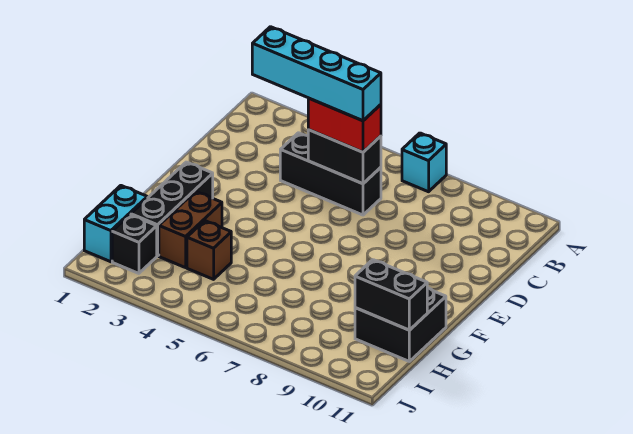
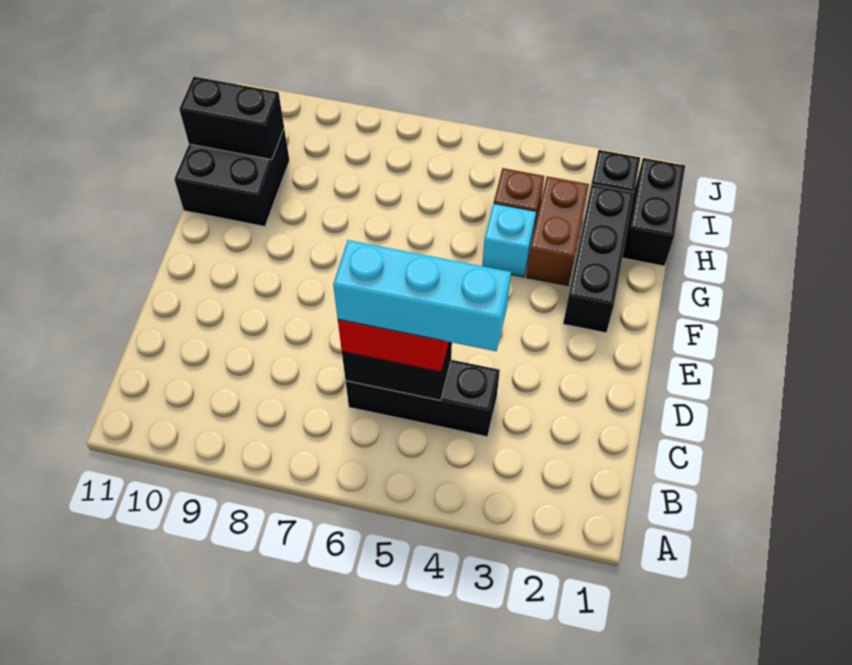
cyan brick A7 level 1 -> cyan brick G4 level 1
cyan brick C3:C6 level 4 -> cyan brick C4:C6 level 4
cyan brick H1:I1 level 1 -> black brick H1:I1 level 1

